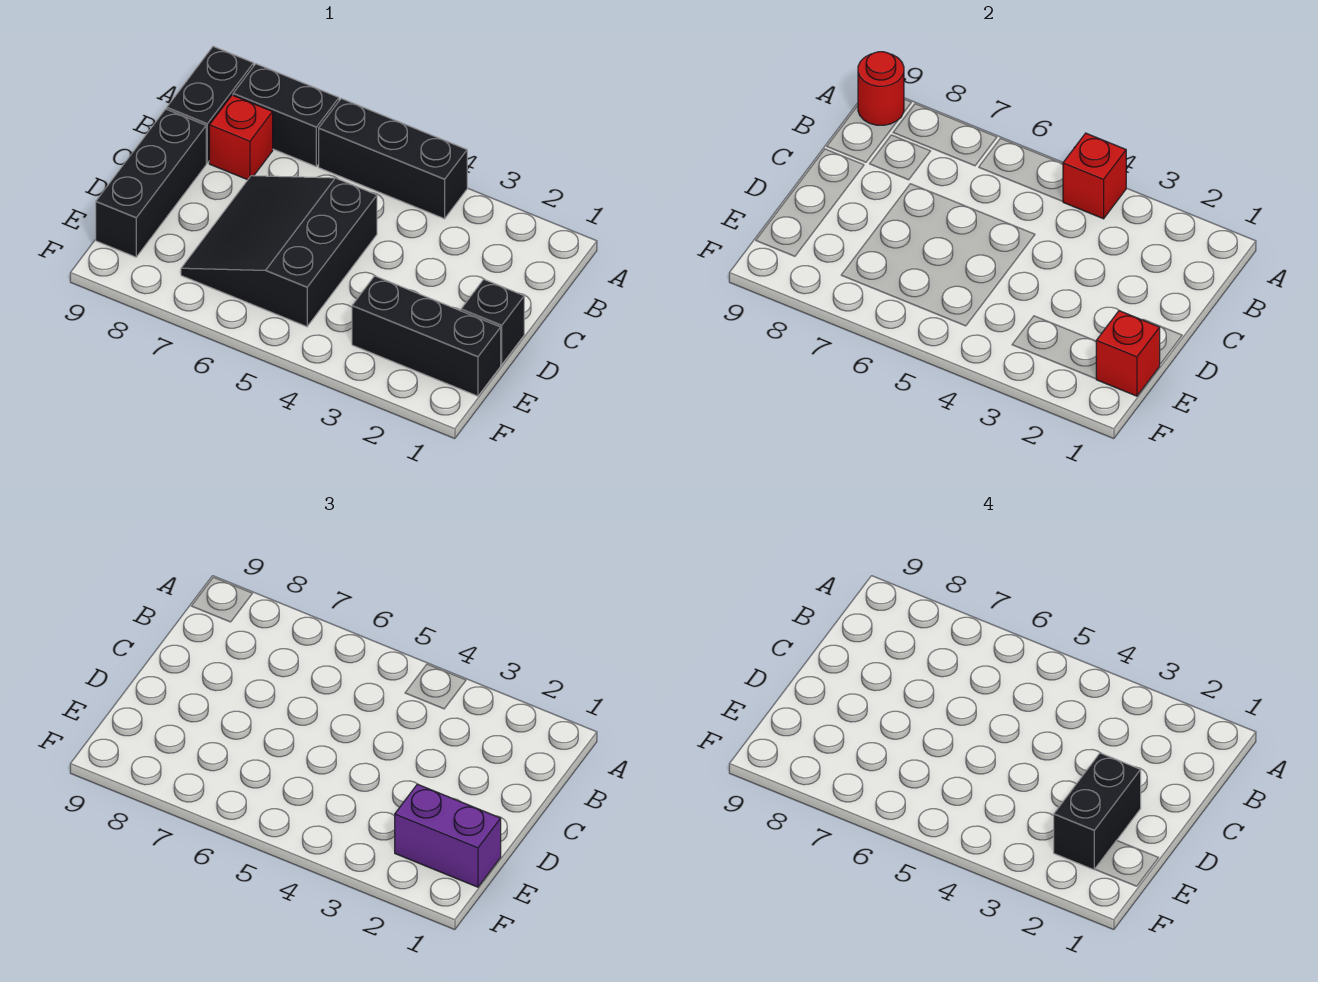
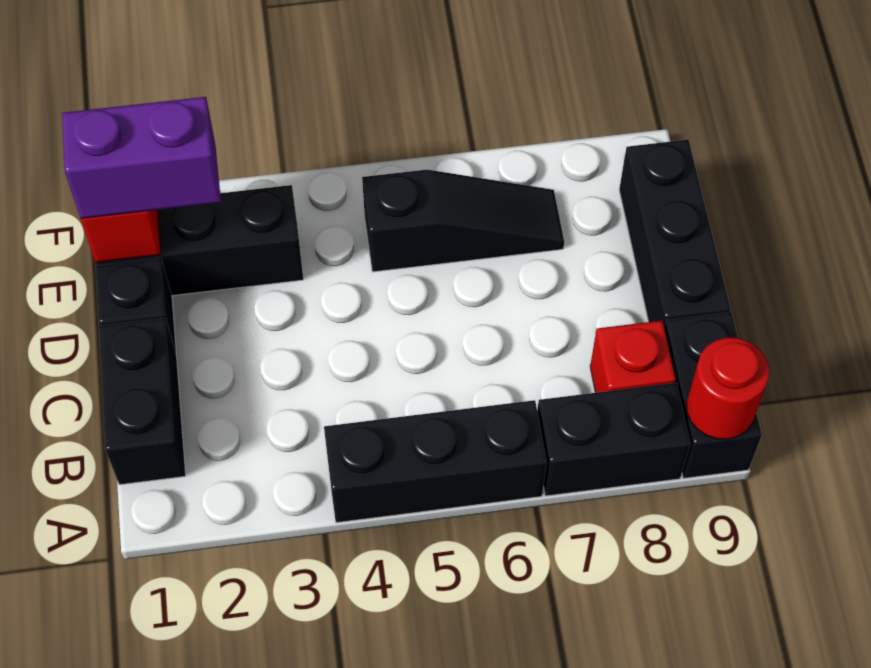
red brick A4 level 2 -> none
black slope C5:E7 level 1 top 5 -> black slope E5:E7 level 1 top 5
black brick D2:E2 level 4 -> black brick B1:C1 level 1

